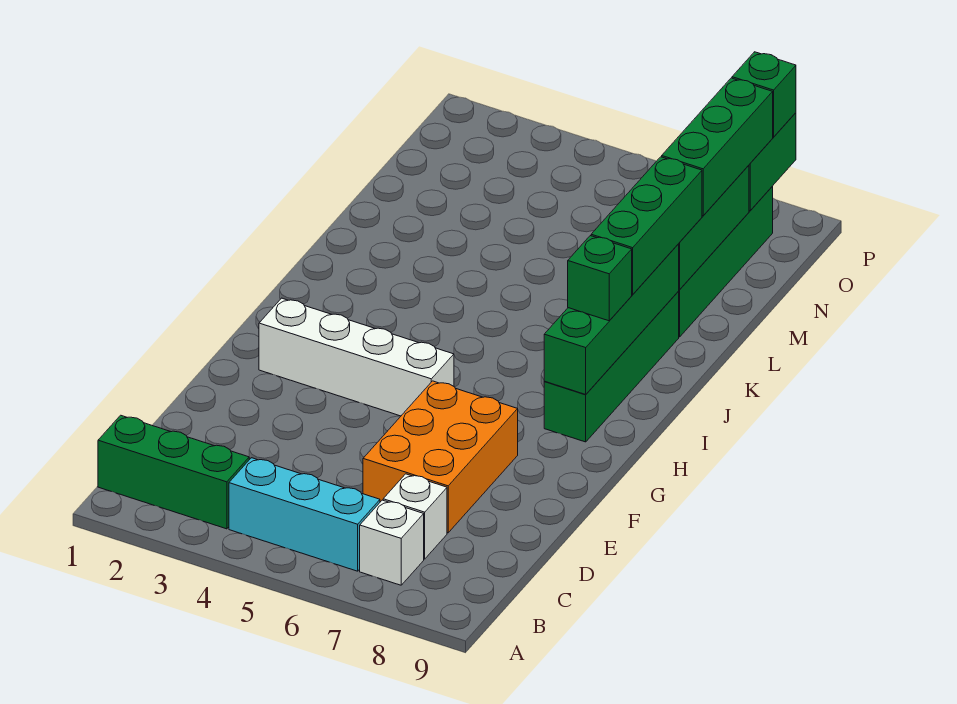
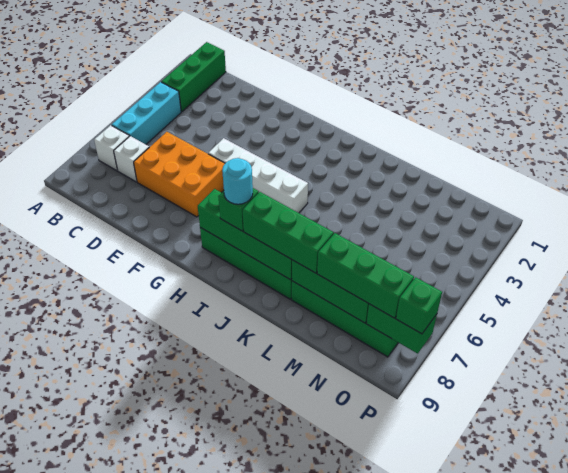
white brick G2:G5 level 1 -> white brick F5:I5 level 1
none -> cyan round brick I8 level 4

